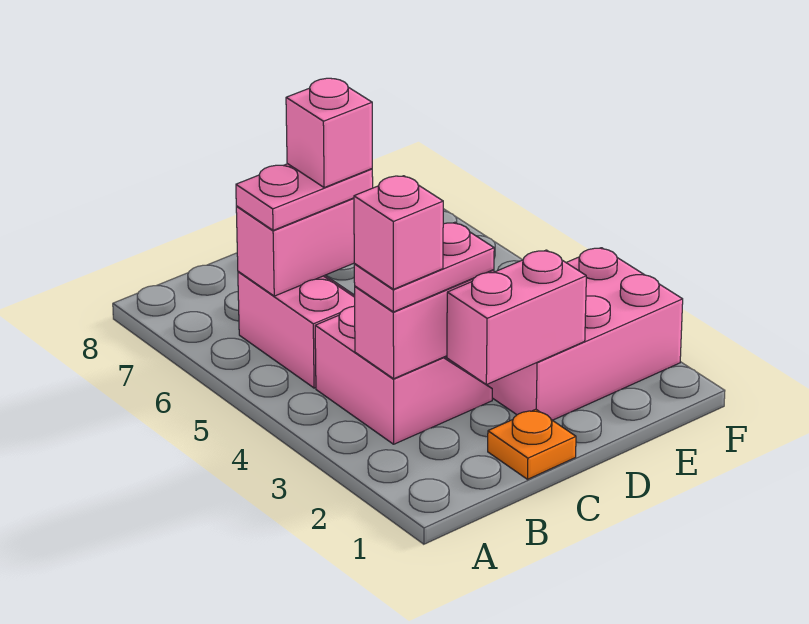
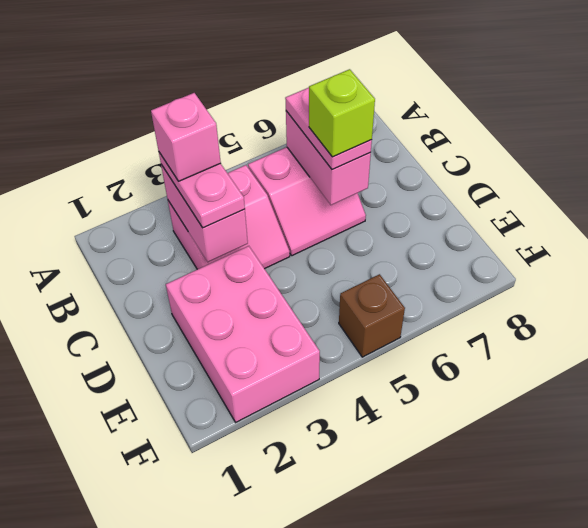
orange plate C1 level 1 -> none
pink brick C2:D2 level 2 -> none
pink brick C6 level 4 -> lime brick C6 level 4
none -> brown brick F5 level 1

